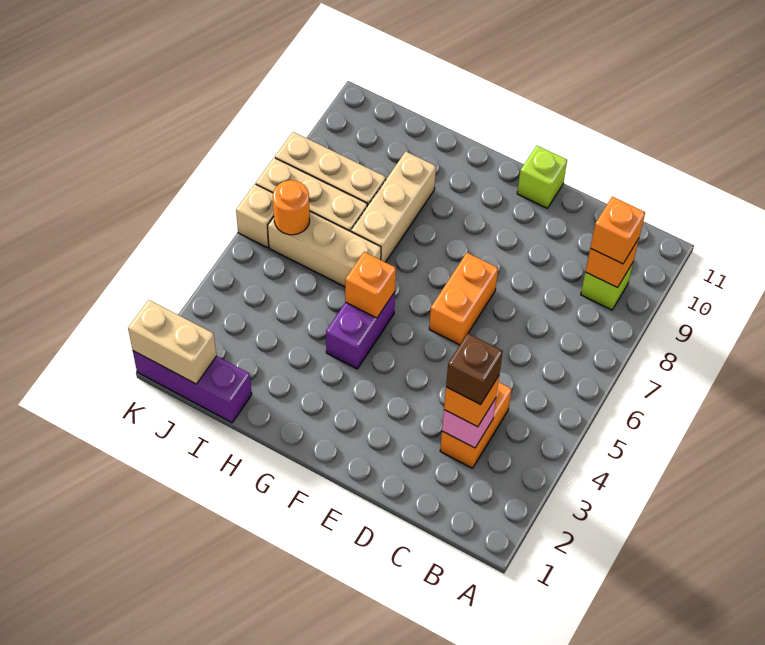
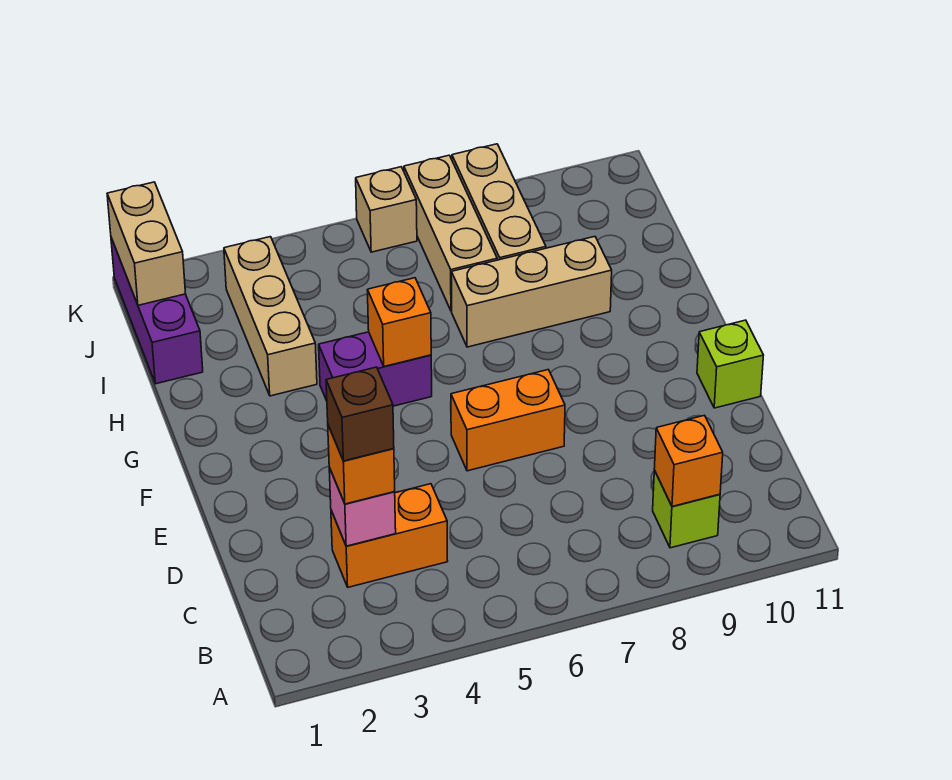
orange brick B9 level 3 -> none
tan brick H6:J6 level 1 -> tan brick H3:J3 level 1
orange round brick J6 level 2 -> none

